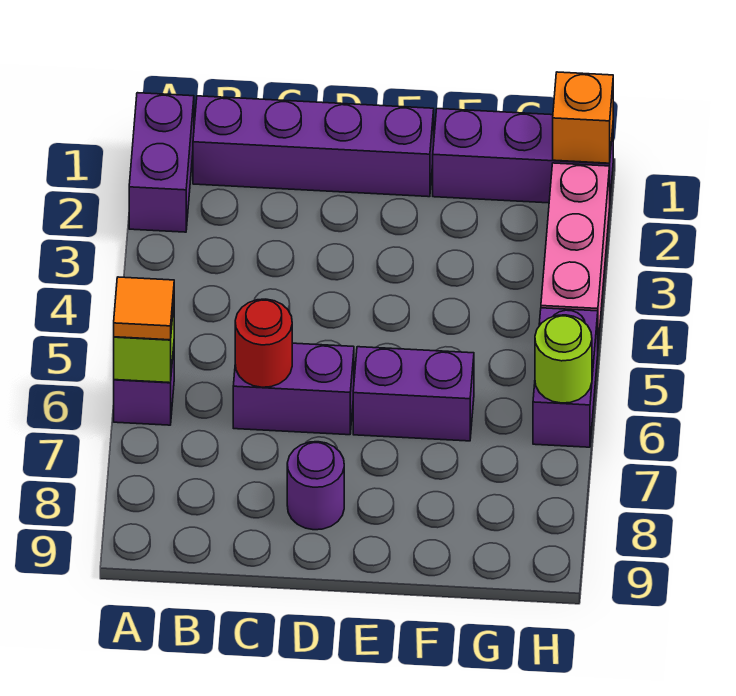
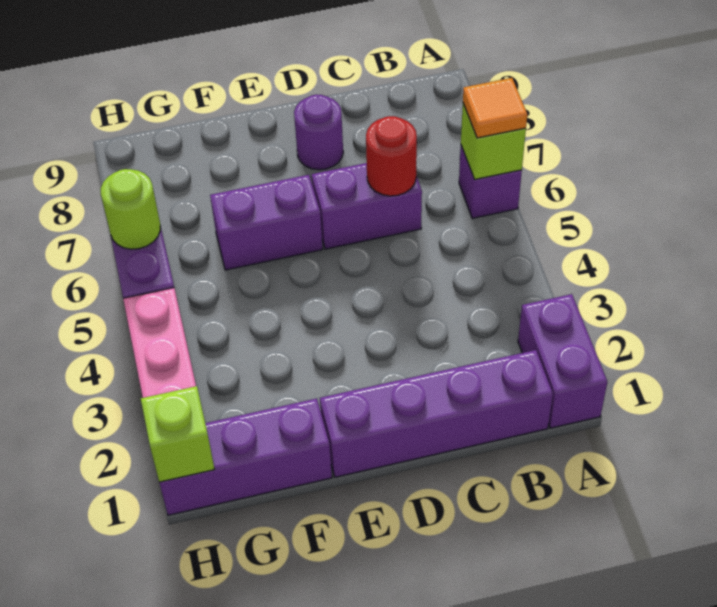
orange brick H1 level 2 -> lime brick H1 level 2

